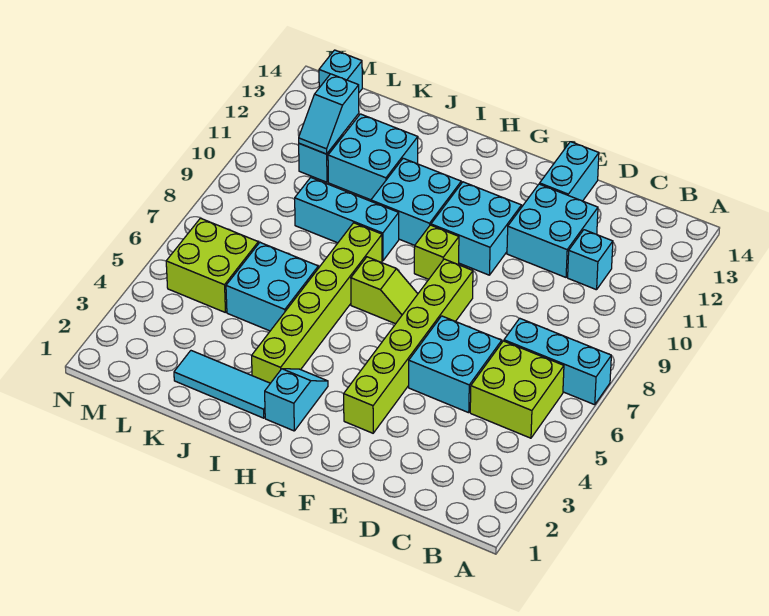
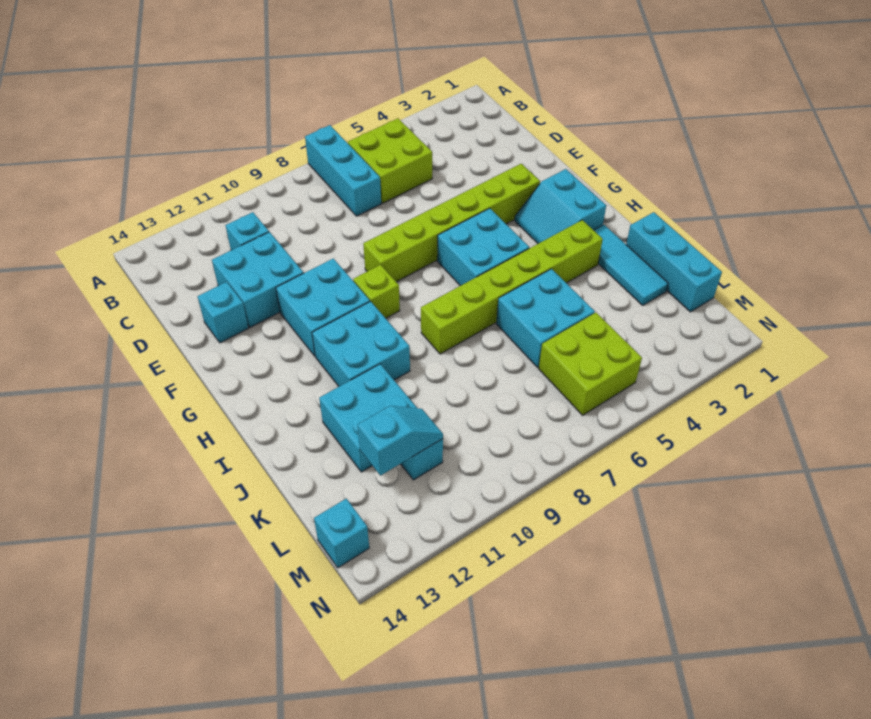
cyan brick D5:E6 level 1 -> cyan brick G5:H6 level 1
cyan brick E13:E14 level 1 -> cyan brick E13 level 1
lime slope G7:H7 level 1 top H -> none
cyan slope H2:H3 level 1 top 2 -> cyan slope G2:H3 level 1 top 2
cyan brick I9:K9 level 1 -> cyan brick J1:L1 level 1

